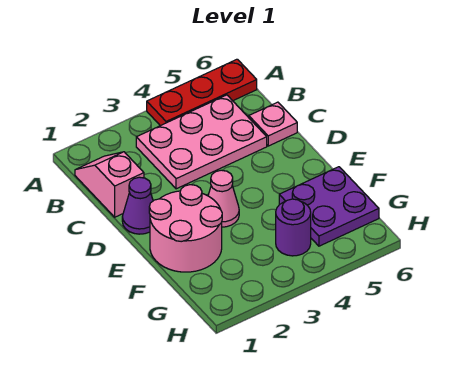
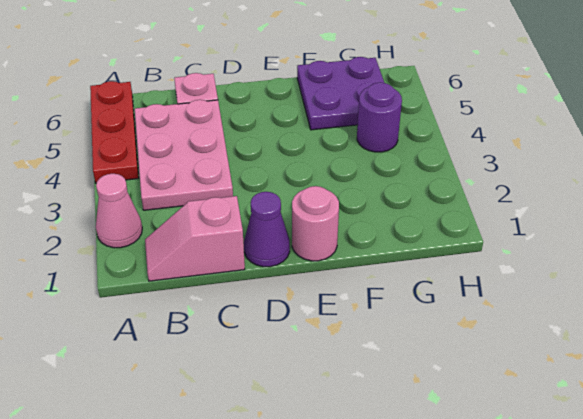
pink round brick E1:F2 level 1 -> pink round brick E1 level 1
pink cone E3 level 1 -> pink cone A2 level 1

